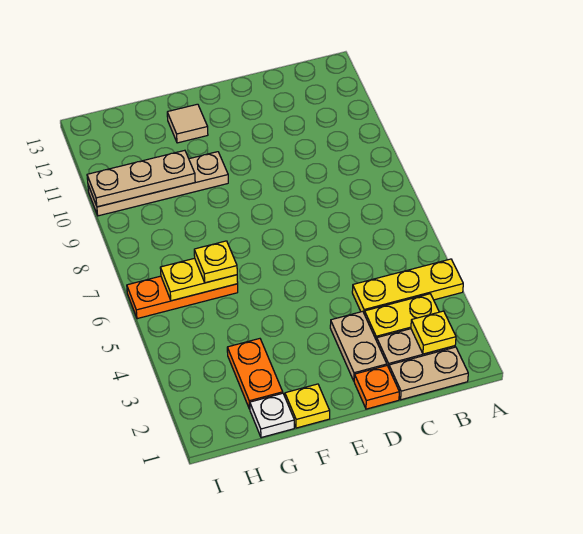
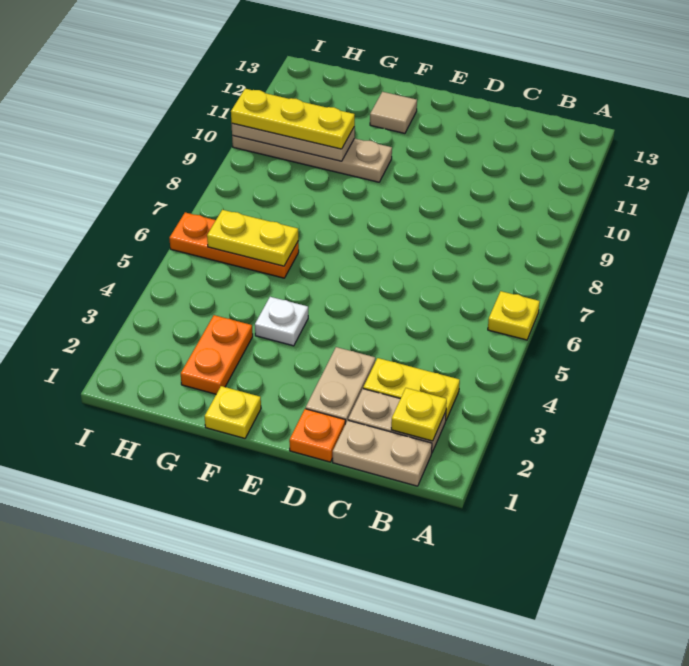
yellow plate A4:C4 level 1 -> yellow plate G10:I10 level 3
white plate G1 level 1 -> white plate F4 level 1
yellow plate G6 level 3 -> yellow plate A6 level 1

